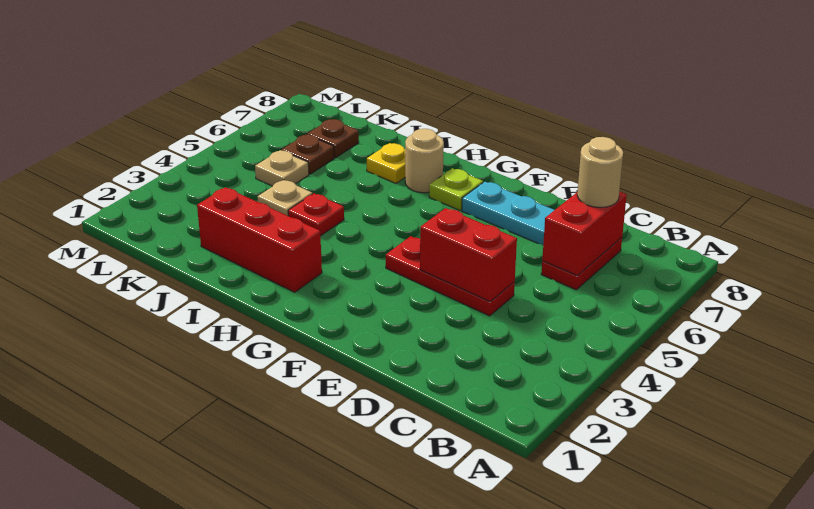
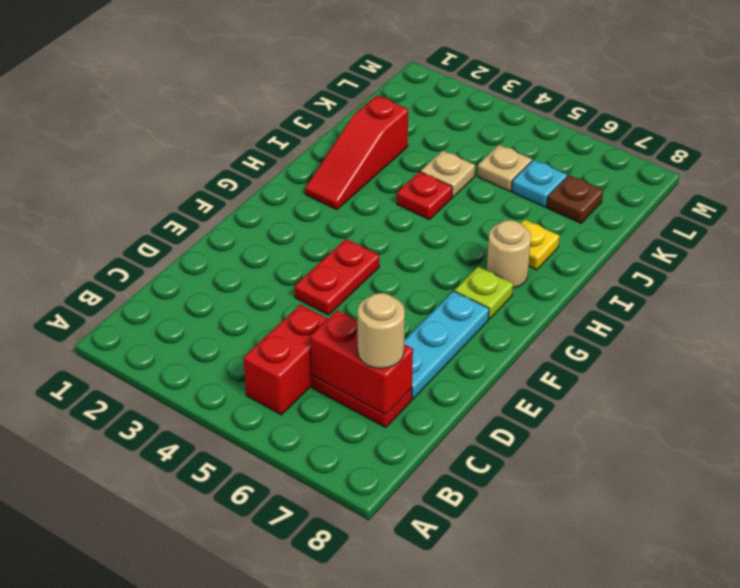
red plate D4:F4 level 1 -> red plate E4:F4 level 1
red brick D4:E4 level 2 -> red brick B5:C5 level 1
red brick H2:J2 level 1 -> red slope H2:J2 level 1 top J
brown plate K6 level 1 -> cyan plate K6 level 1

